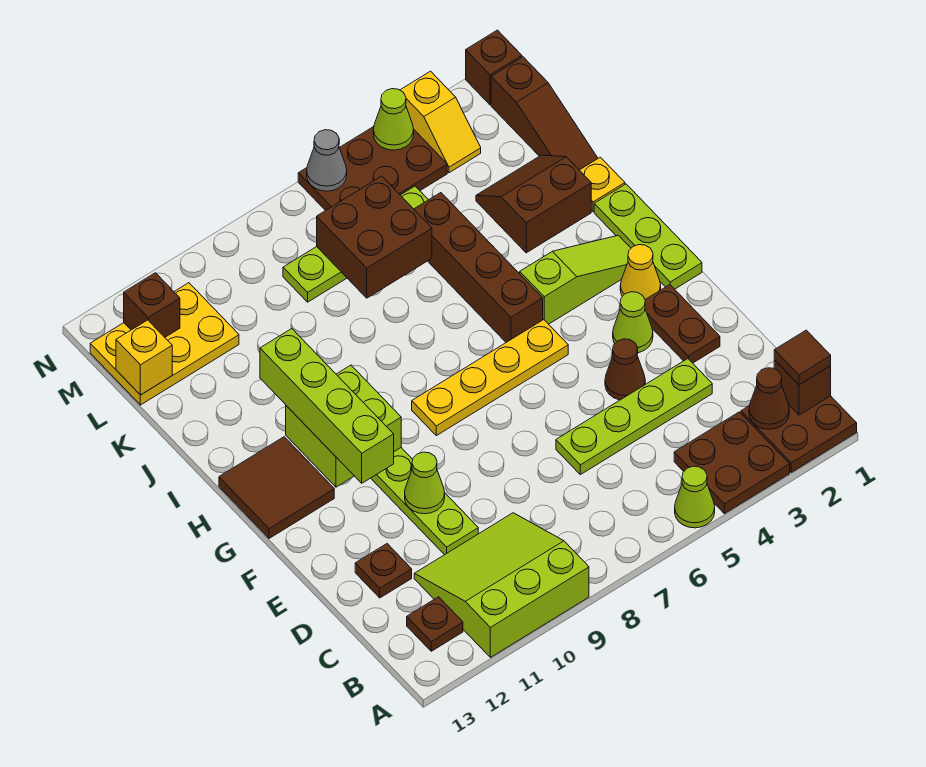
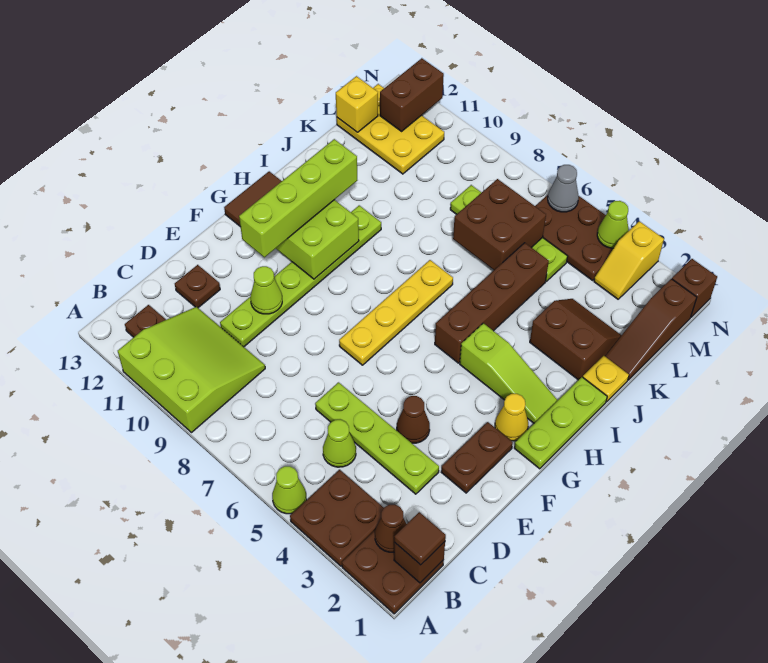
lime cone F3 level 1 -> lime cone C5 level 1
yellow plate G5:G8 level 1 -> yellow plate F7:I7 level 1
brown brick M12 level 2 -> brown brick M12:N12 level 2

